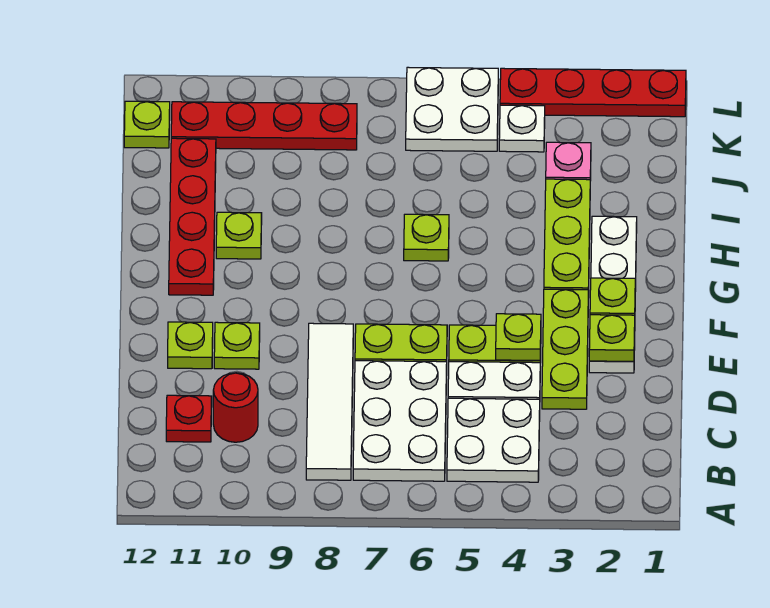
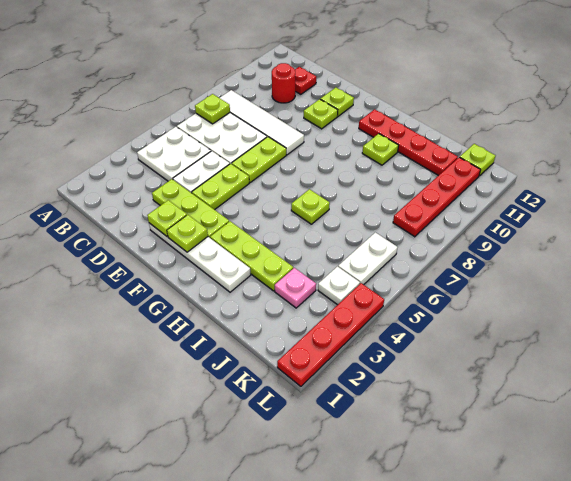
lime plate E4 level 2 -> lime plate B7 level 2
white plate K5:L6 level 1 -> white plate K5:K6 level 1

